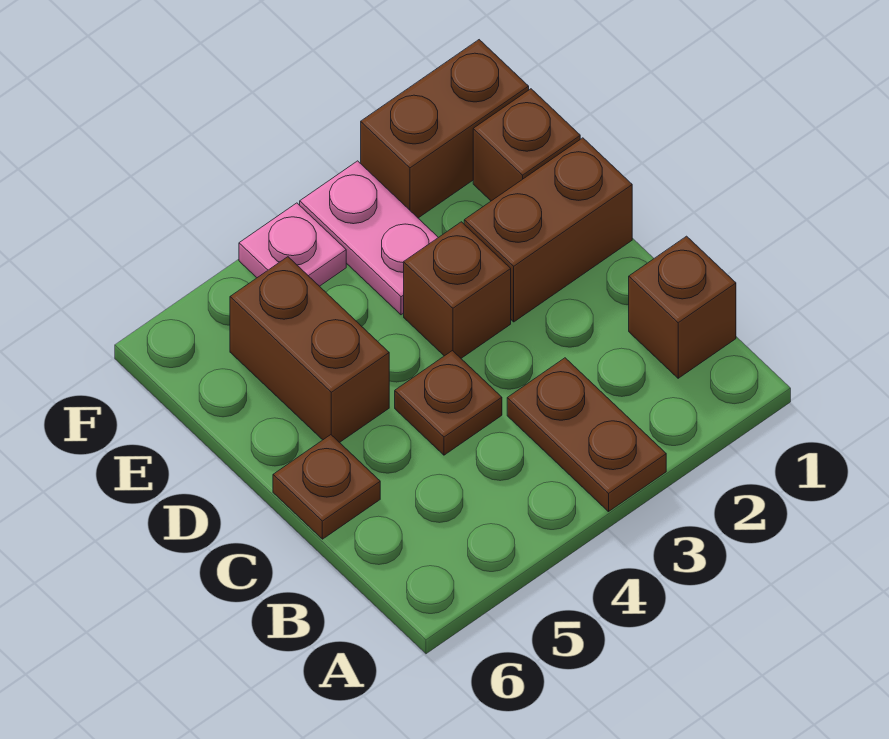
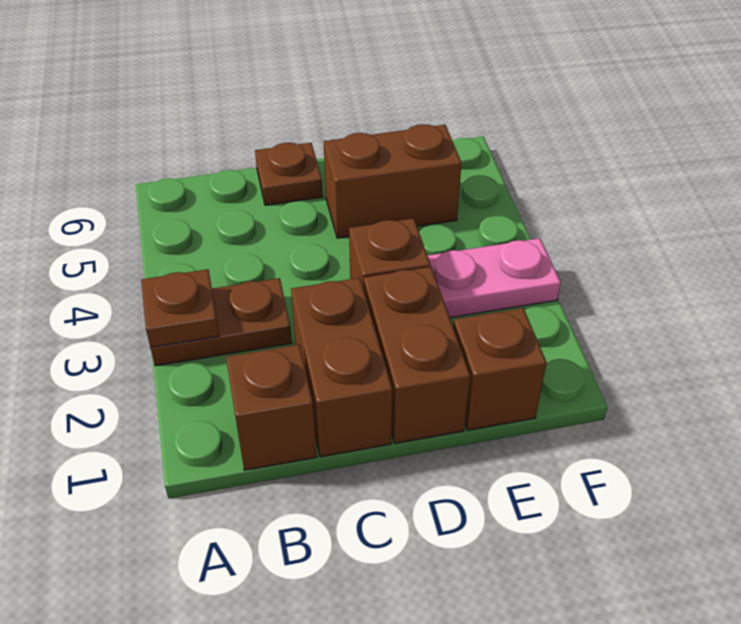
brown plate C4 level 1 -> brown plate A3 level 2
brown brick F1:F2 level 1 -> brown brick C1:C2 level 1
pink plate F4 level 1 -> none

